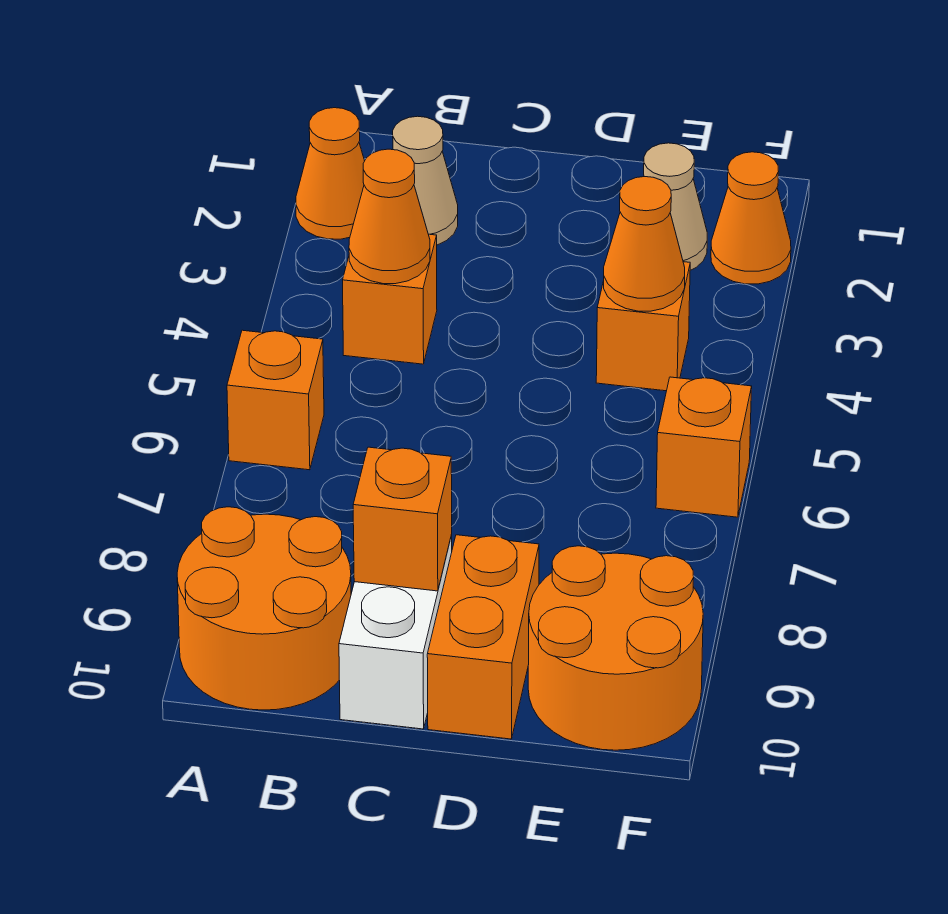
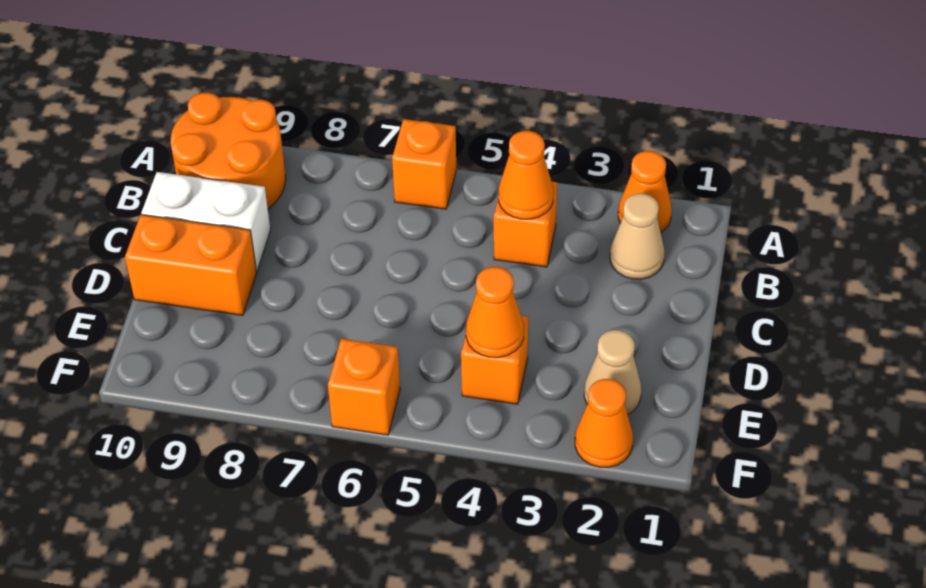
orange brick C9 level 2 -> none
orange round brick E9:F10 level 1 -> none

